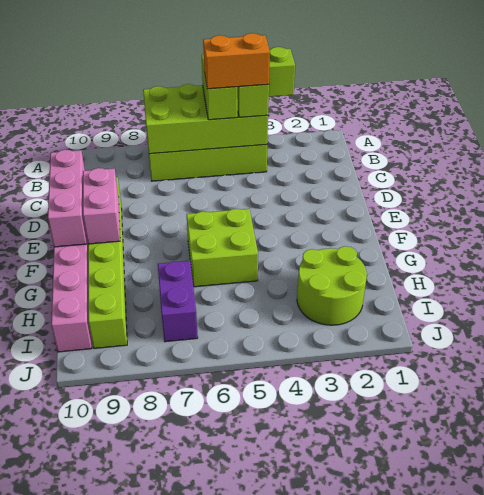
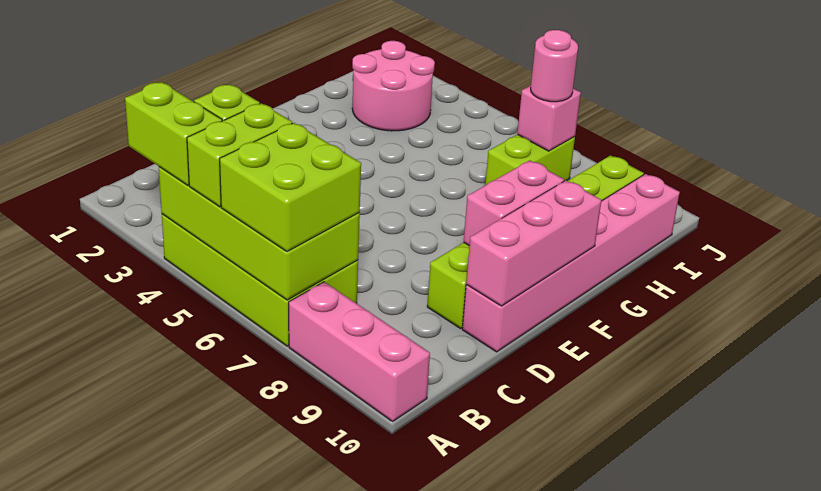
none -> pink brick A8:A10 level 1
orange brick B4:B5 level 4 -> none
lime brick F5:G6 level 1 -> lime brick A6:B7 level 3
lime round brick H2:I3 level 1 -> pink round brick H2:I3 level 1
purple brick H7:I7 level 1 -> lime brick H7:I7 level 1
none -> pink brick I7 level 2
none -> pink round brick I7 level 3

